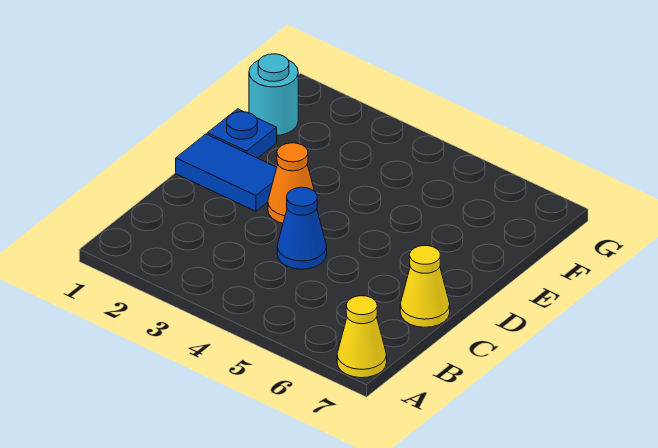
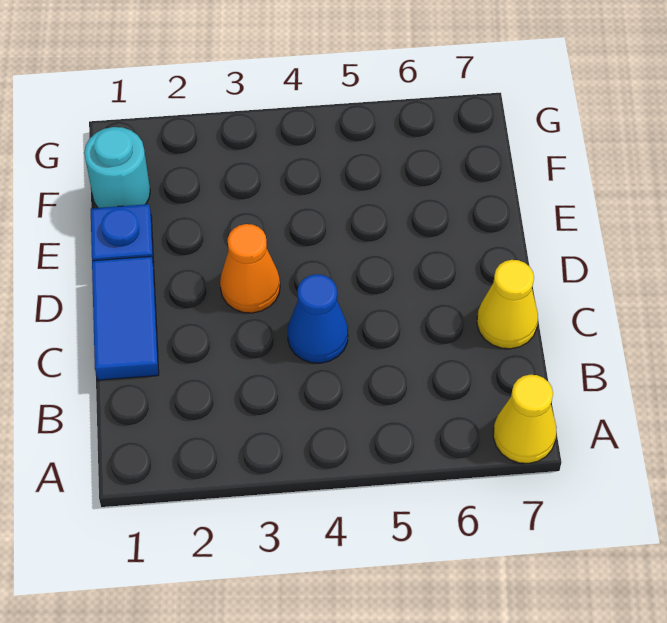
blue tile D1:D2 level 1 -> blue tile C1:D1 level 1

